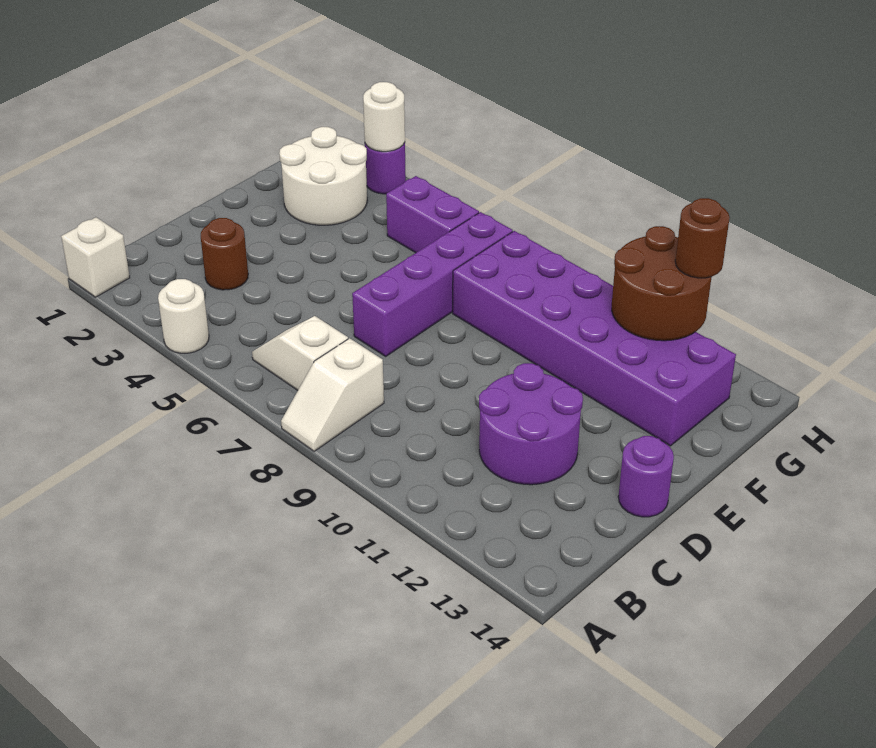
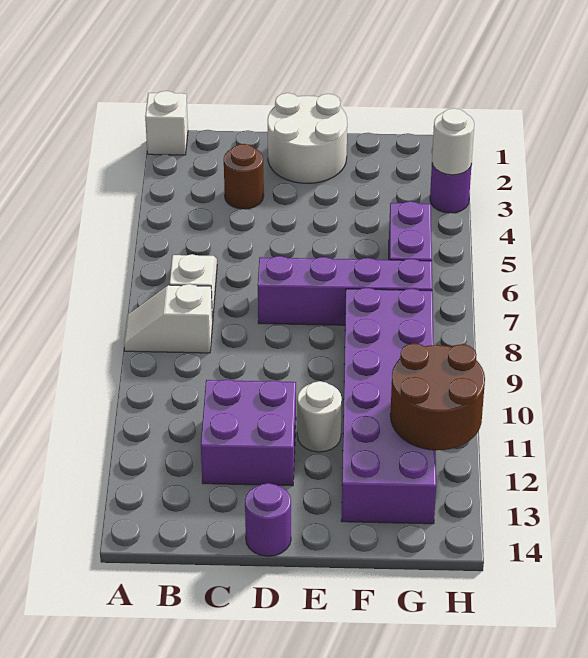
white round brick A4 level 1 -> white round brick E11 level 1
purple round brick C11:D12 level 1 -> purple brick C11:D12 level 1
white round brick F2:G3 level 1 -> white round brick D1:E2 level 1
brown round brick H12 level 3 -> none

